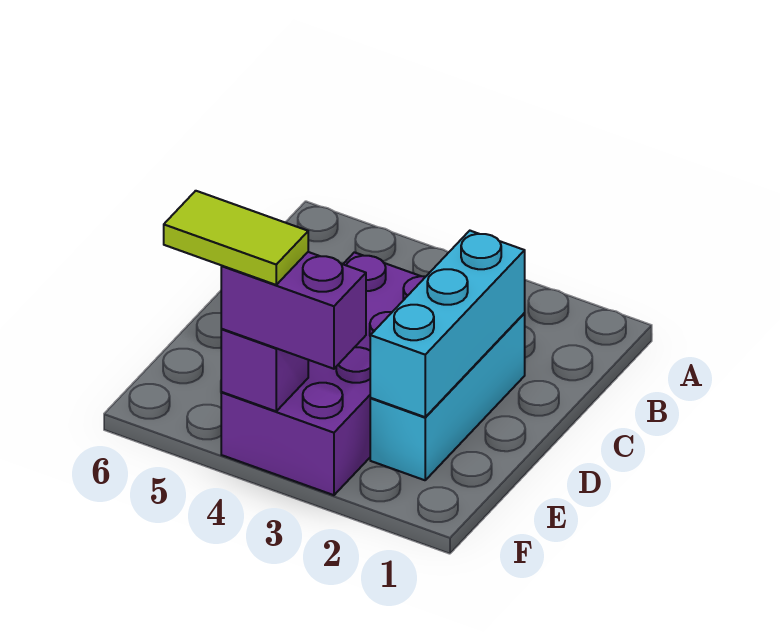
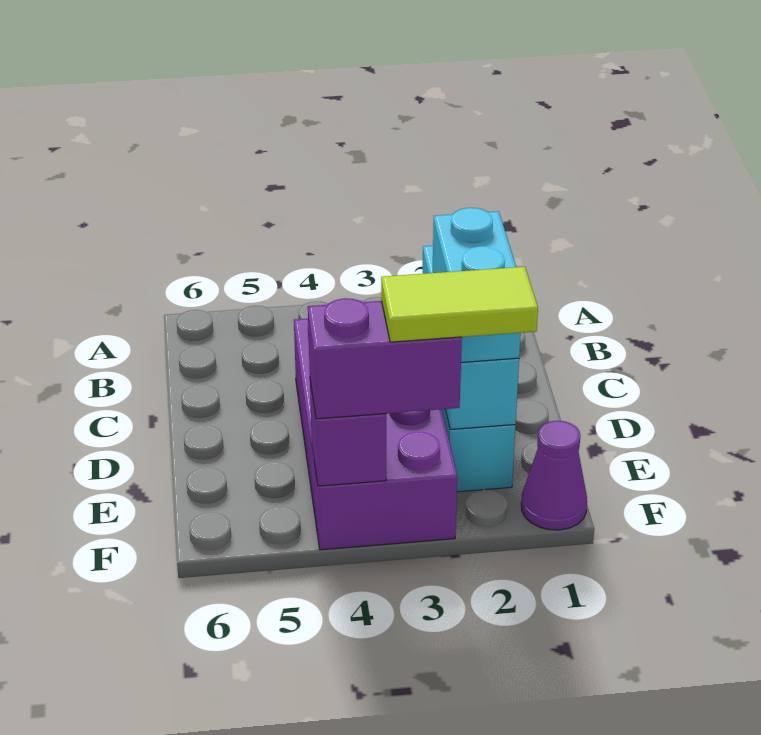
none -> cyan brick D2:E2 level 3
none -> purple cone F1 level 1
lime tile F4:F5 level 4 -> lime tile F2:F3 level 4

